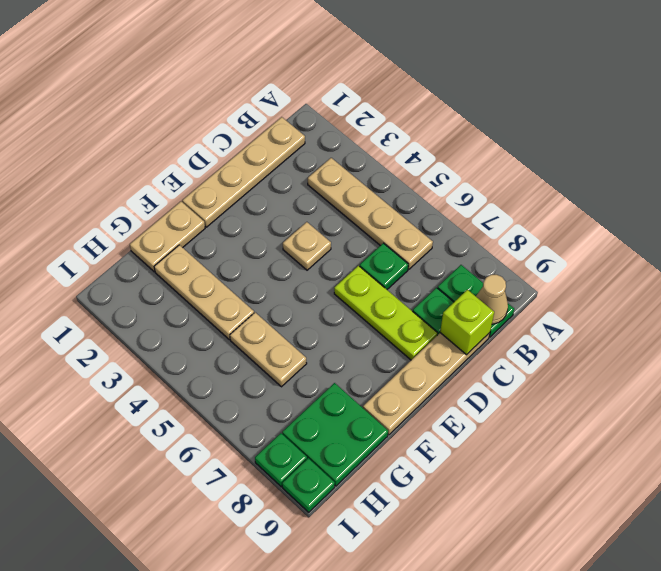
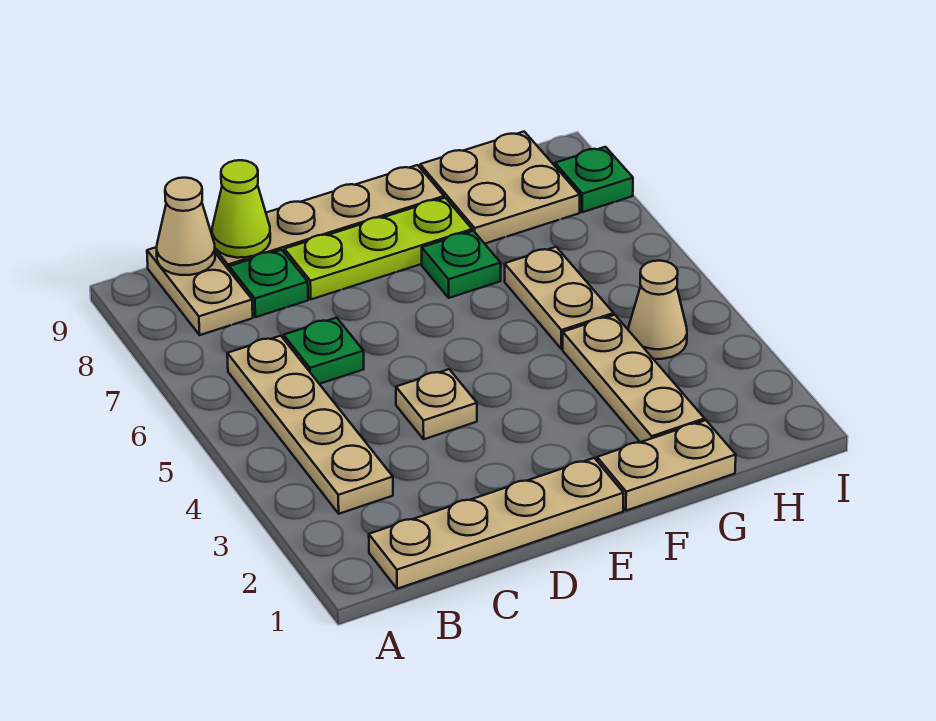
green plate B8:B9 level 1 -> tan plate B8:B9 level 1
lime brick C9 level 2 -> lime cone C9 level 2
lime plate D6:D8 level 1 -> lime plate D8:F8 level 1
green plate G8:H9 level 1 -> tan plate G8:H9 level 1
none -> tan cone H4 level 1
green plate I9 level 1 -> green plate F7 level 1

